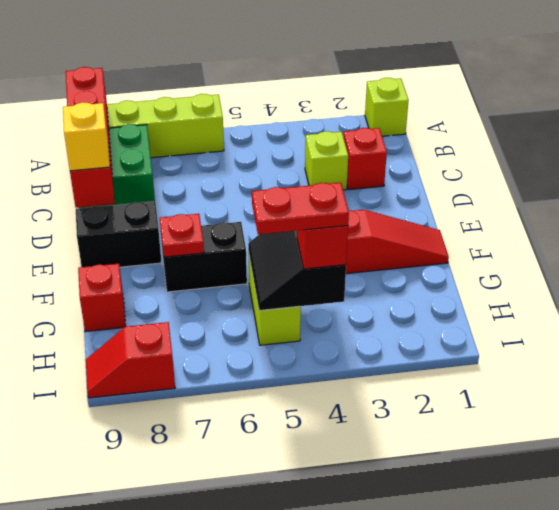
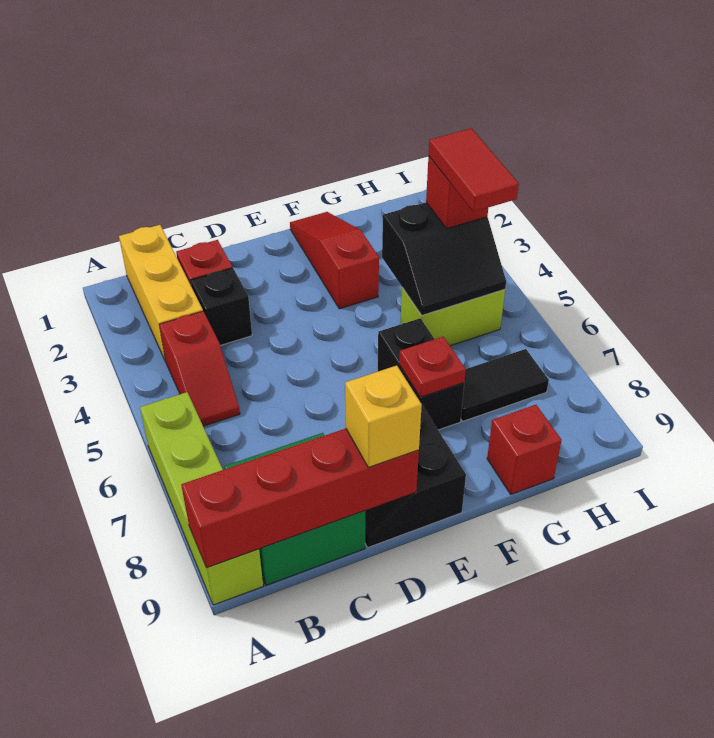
lime brick A1 level 1 -> none
none -> yellow brick B1:B3 level 1
lime brick C3 level 1 -> black brick C3 level 1
none -> black tile G7:H7 level 1
red plate H4:H5 level 4 -> red tile H4:H5 level 4
red slope I8:I9 level 1 top 8 -> red slope B4:B5 level 1 top 4

